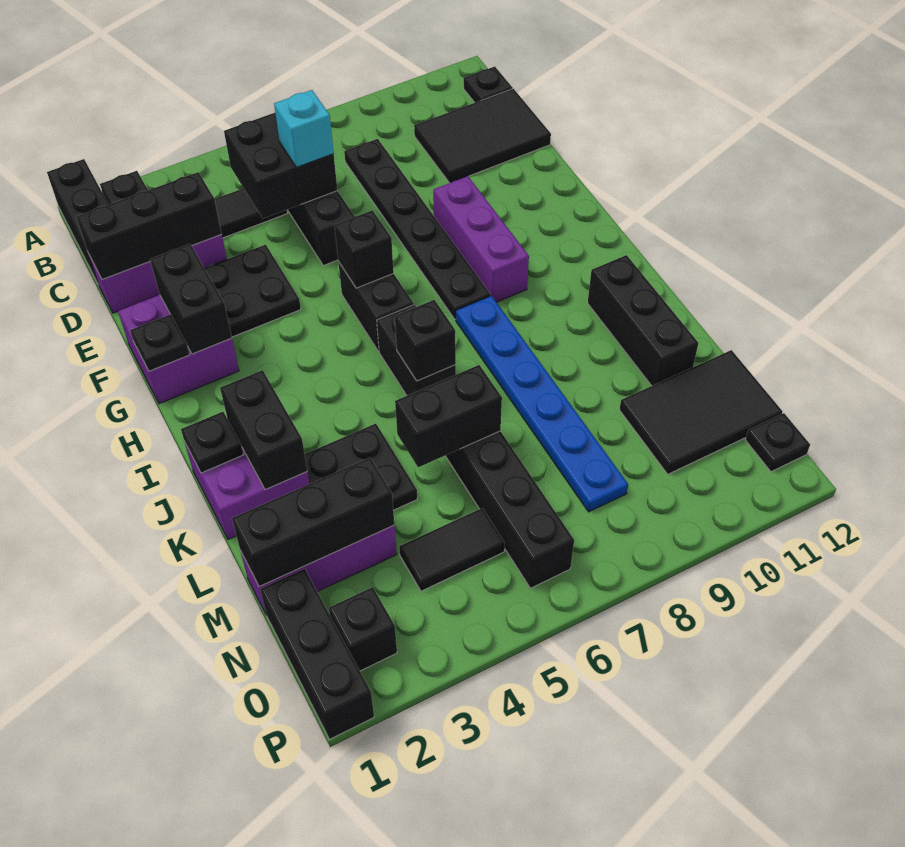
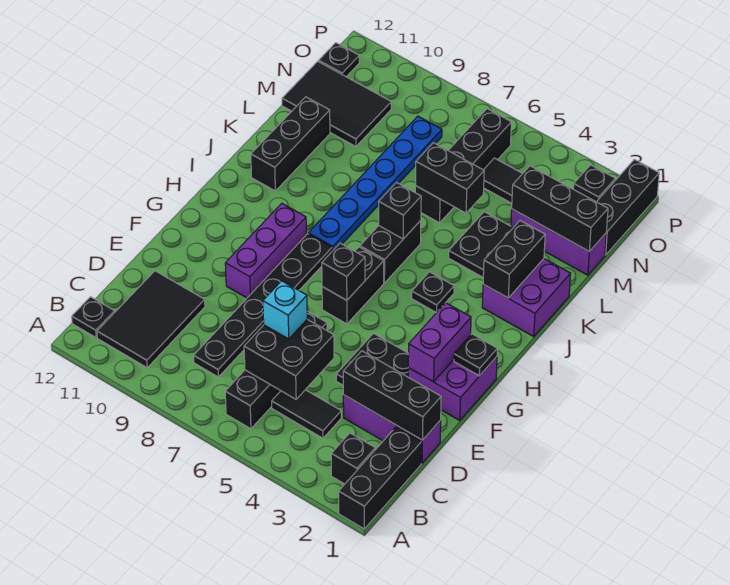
black tile C10:D12 level 1 -> black tile B10:D11 level 1
black brick F2:G2 level 2 -> purple brick F2:G2 level 2
black plate J1 level 2 -> black plate I4 level 1

